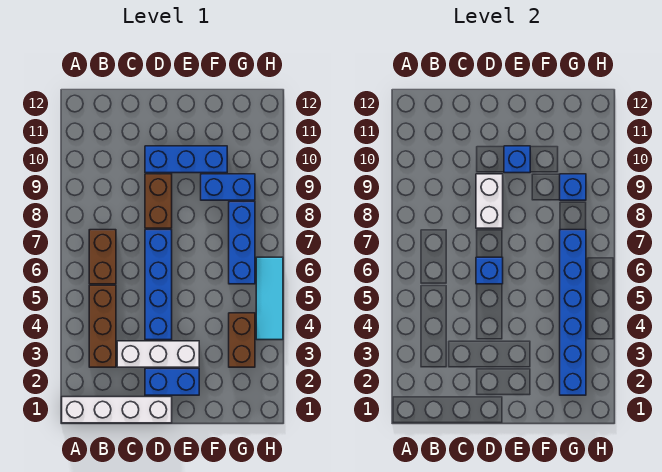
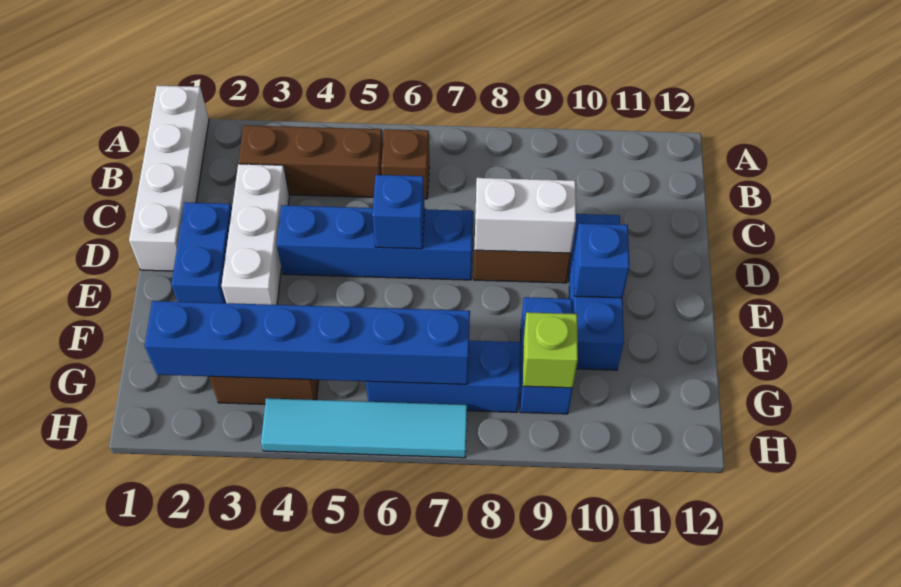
brown brick B6:B7 level 1 -> brown brick B6 level 1
blue brick G9 level 2 -> lime brick G9 level 2
cyan tile H4:H6 level 1 -> cyan tile H4:H7 level 1

